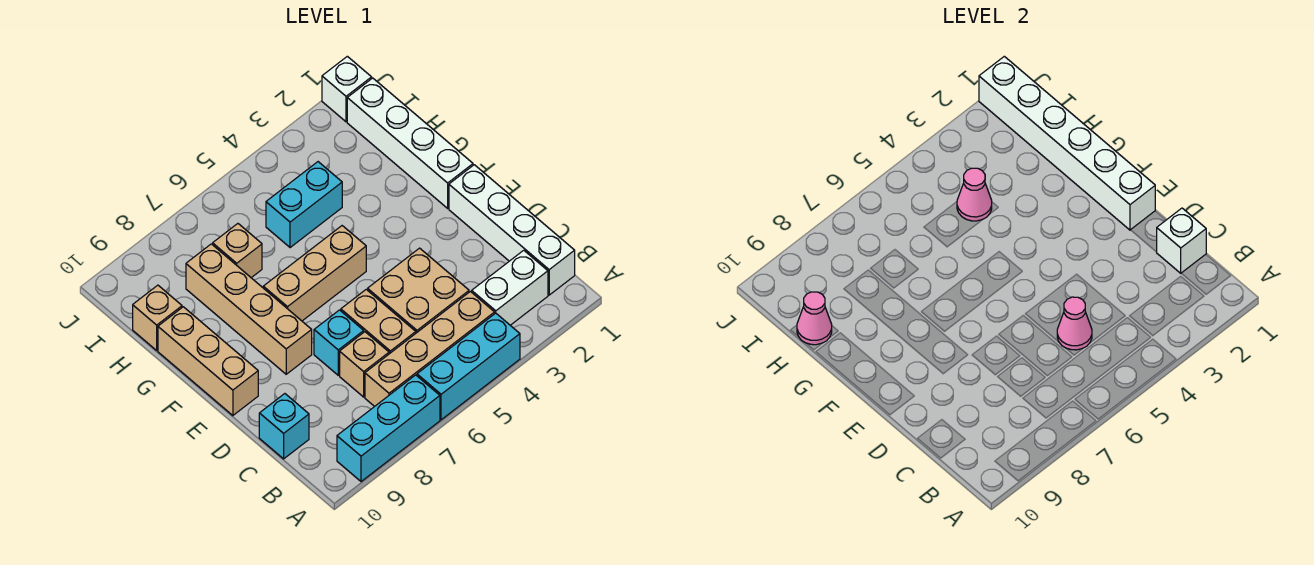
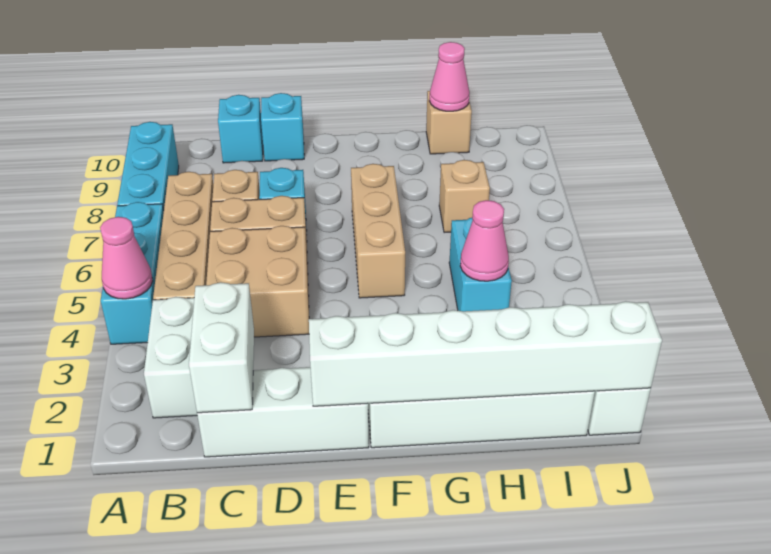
white brick B1:E1 level 1 -> white brick C1:E1 level 1
white brick C1 level 2 -> white brick C1:C2 level 2
pink cone C5 level 2 -> pink cone A4 level 2
none -> cyan brick D10 level 1
tan brick E8:H8 level 1 -> none
tan brick E10:G10 level 1 -> none

